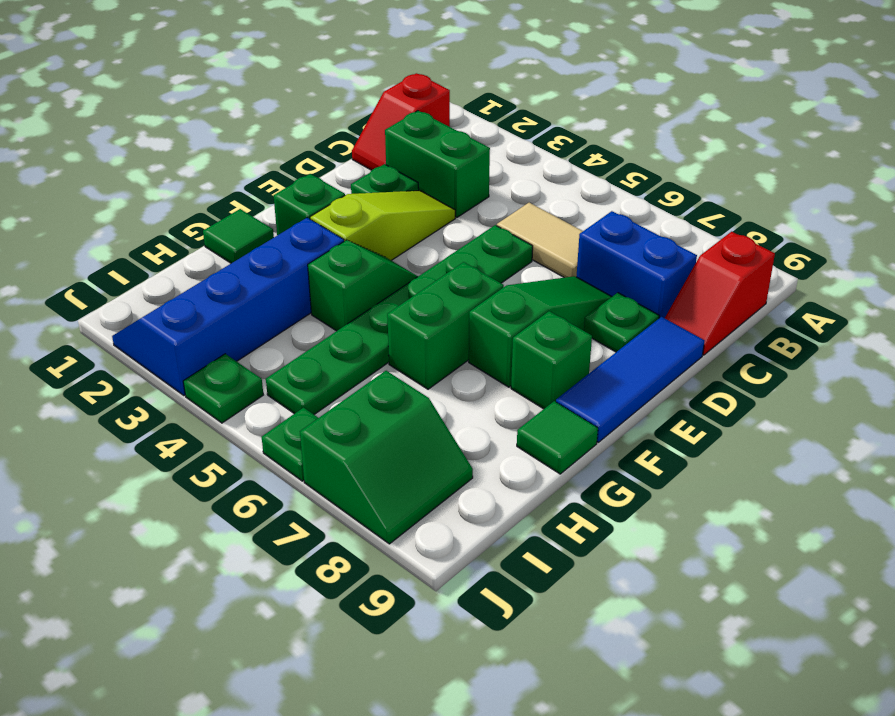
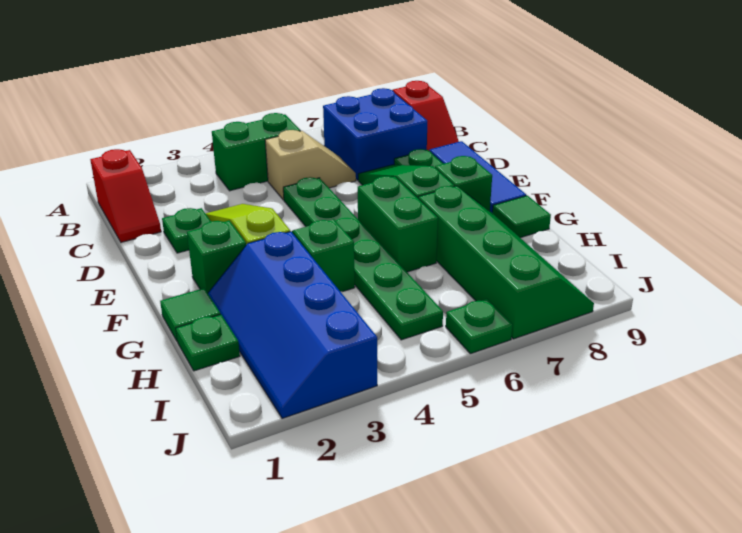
green brick C2:C3 level 1 -> green brick B4:B5 level 1
tan tile C5:C6 level 1 -> tan slope C5:C6 level 1 top 5
blue brick C7:C8 level 1 -> blue brick B7:C8 level 1
green slope I7:J8 level 1 top 7 -> green slope G7:J8 level 1 top 7
green plate J4 level 1 -> green plate H1 level 1

